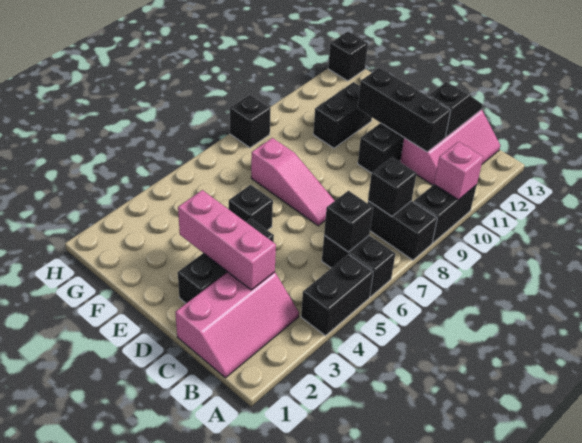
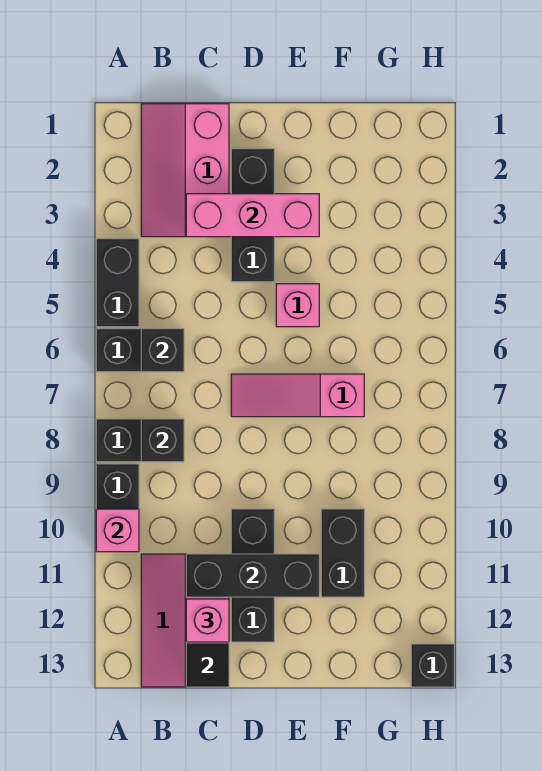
none -> pink brick C12 level 3
black brick E5 level 1 -> pink brick E5 level 1
black brick H8 level 1 -> none

